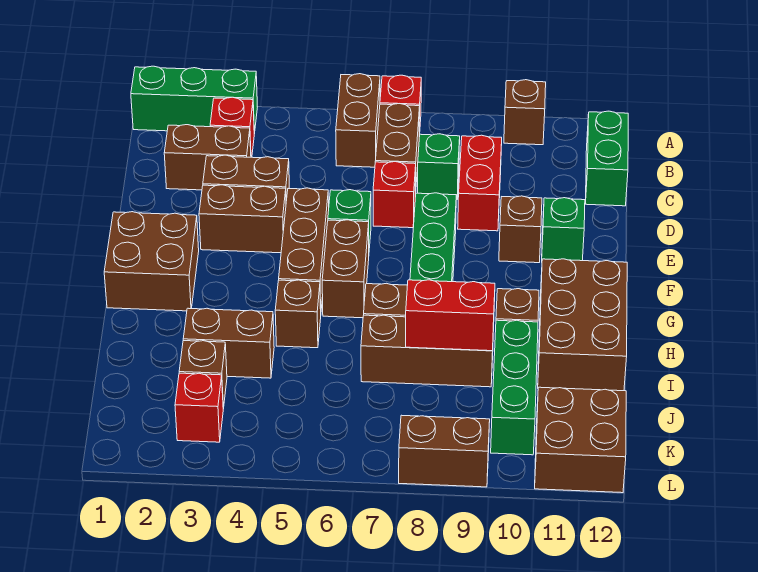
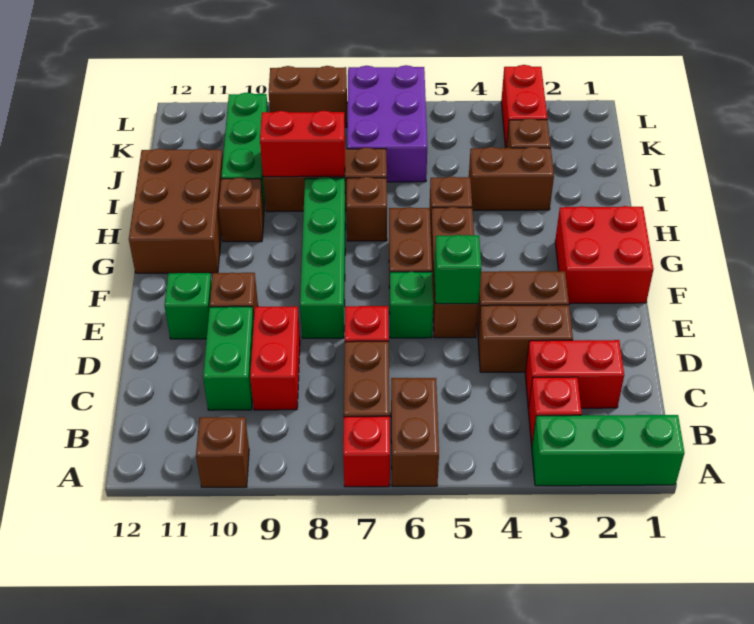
green brick B12:C12 level 1 -> green brick C10:D10 level 1
brown brick C2:C3 level 1 -> red brick C2:C3 level 1
green brick C8 level 1 -> green brick E5 level 2
brown brick F1:G2 level 1 -> red brick F1:G2 level 1
none -> purple brick J6:L7 level 1
red brick K3 level 1 -> red brick K3:L3 level 1
brown brick K11:L12 level 1 -> none

